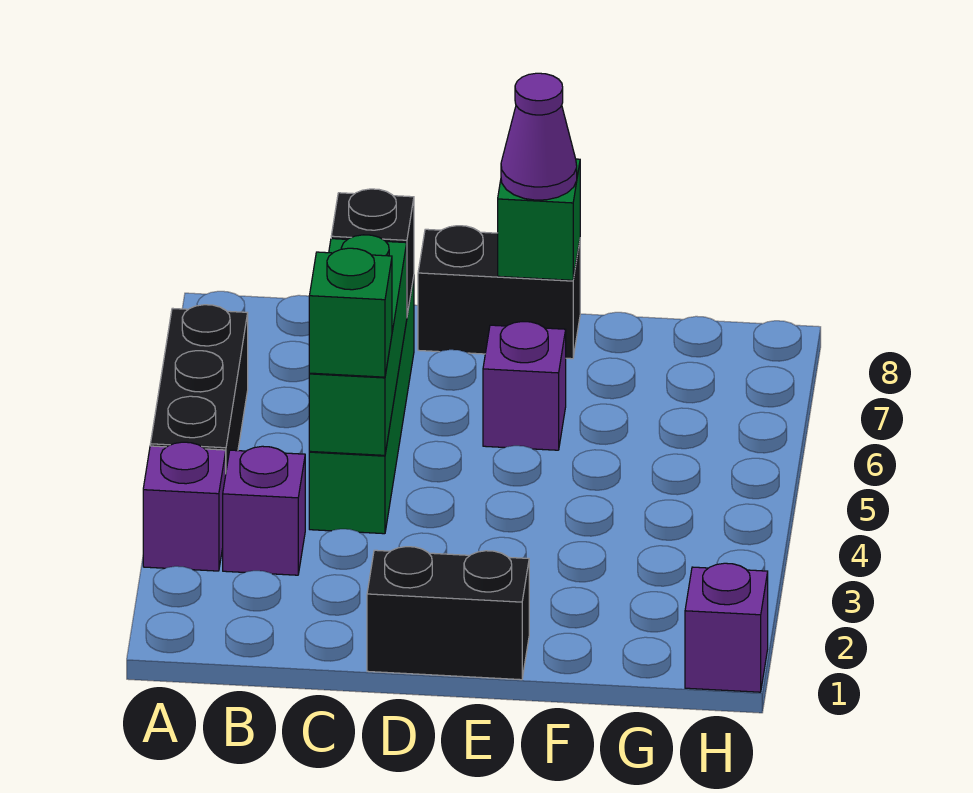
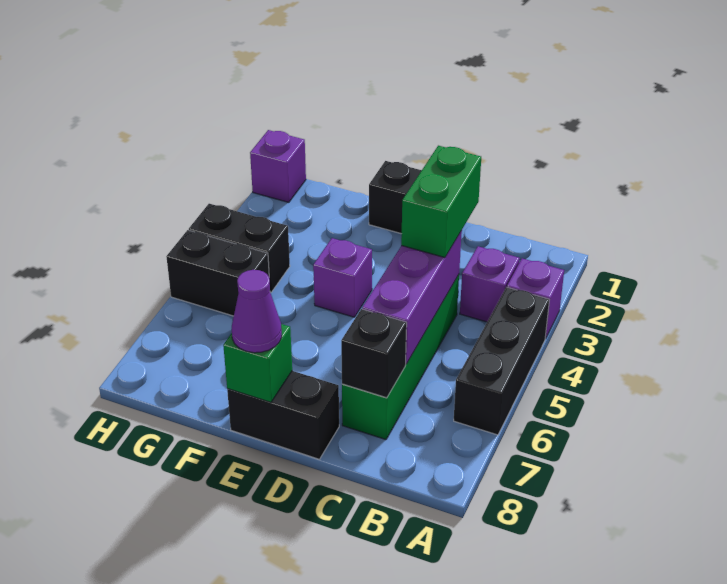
green brick C4:C6 level 2 -> purple brick C4:C6 level 2
green brick C4 level 3 -> green brick C3:C4 level 3
purple brick E6 level 1 -> purple brick E4 level 1
none -> black brick G4:H4 level 1
none -> black brick G5:H5 level 1

